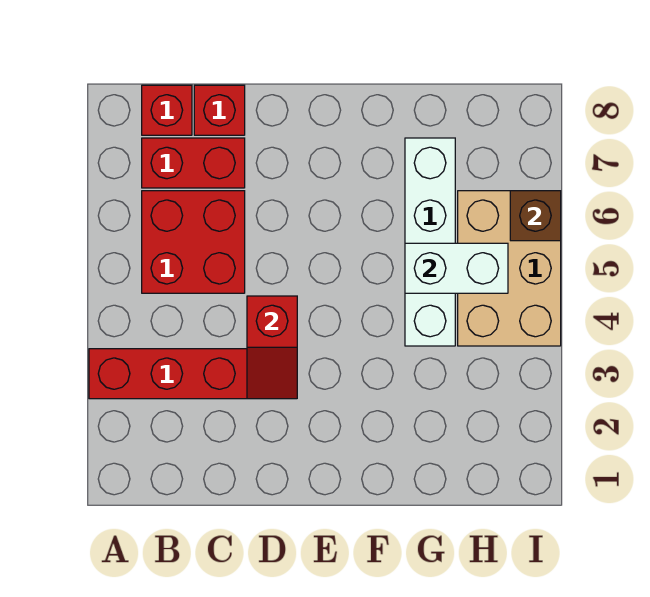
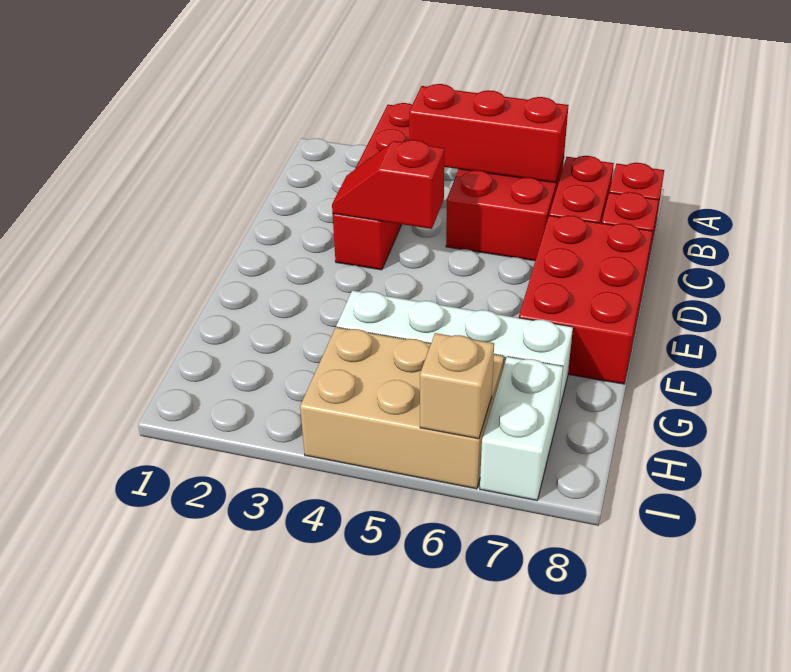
none -> red brick B4:B6 level 2
none -> red brick D7:F8 level 1
white brick G5:H5 level 2 -> white brick H7:I7 level 1
brown brick I6 level 2 -> tan brick I6 level 2

